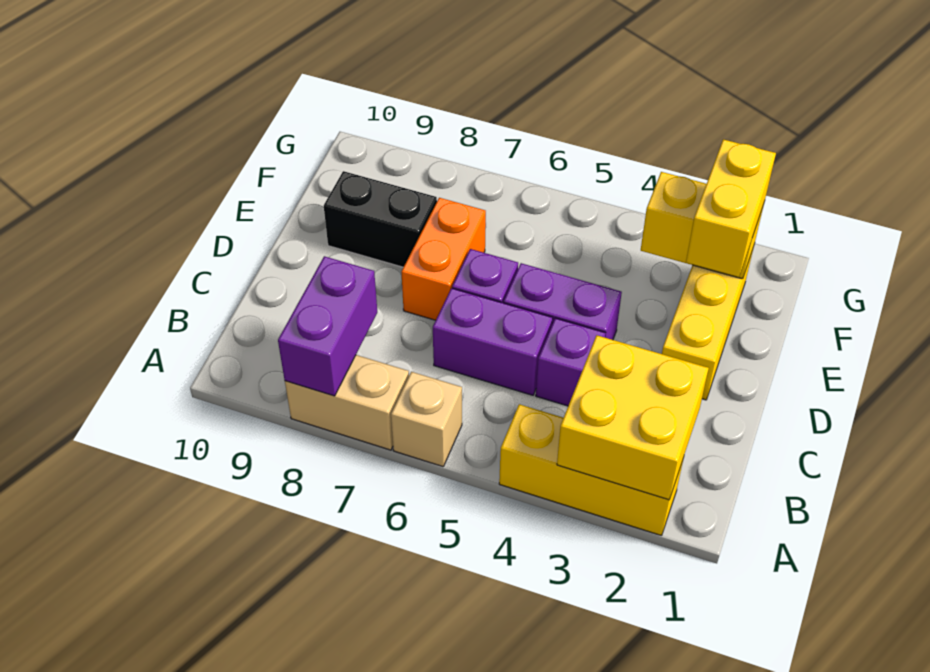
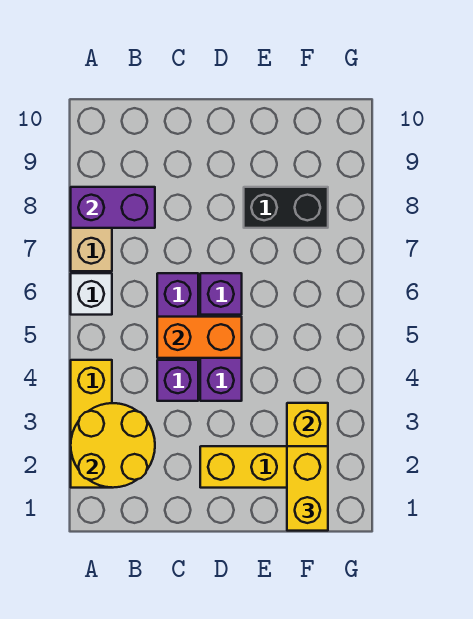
yellow brick A2:B3 level 2 -> yellow round brick A2:B3 level 2
tan brick A6 level 1 -> white brick A6 level 1
orange brick D7:E7 level 1 -> orange brick C5:D5 level 2
yellow brick E2:F2 level 3 -> yellow brick F1:F2 level 3
black brick E8:E9 level 1 -> black brick E8:F8 level 1

